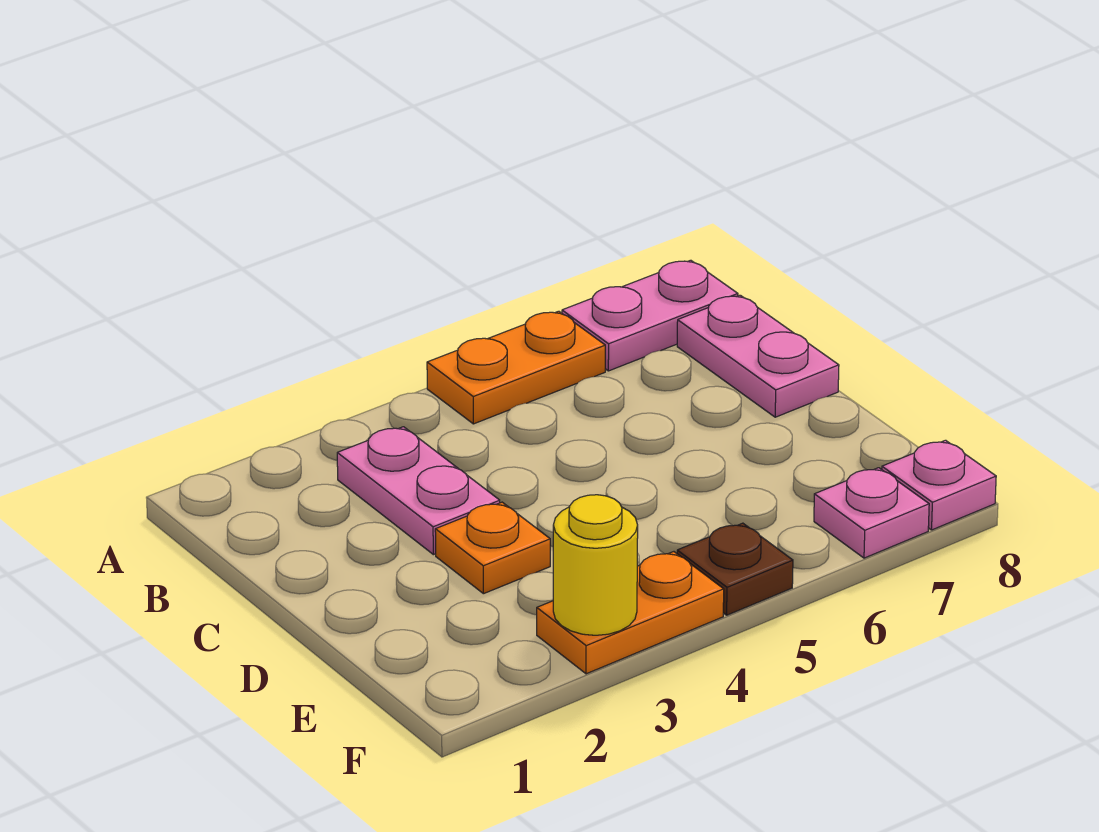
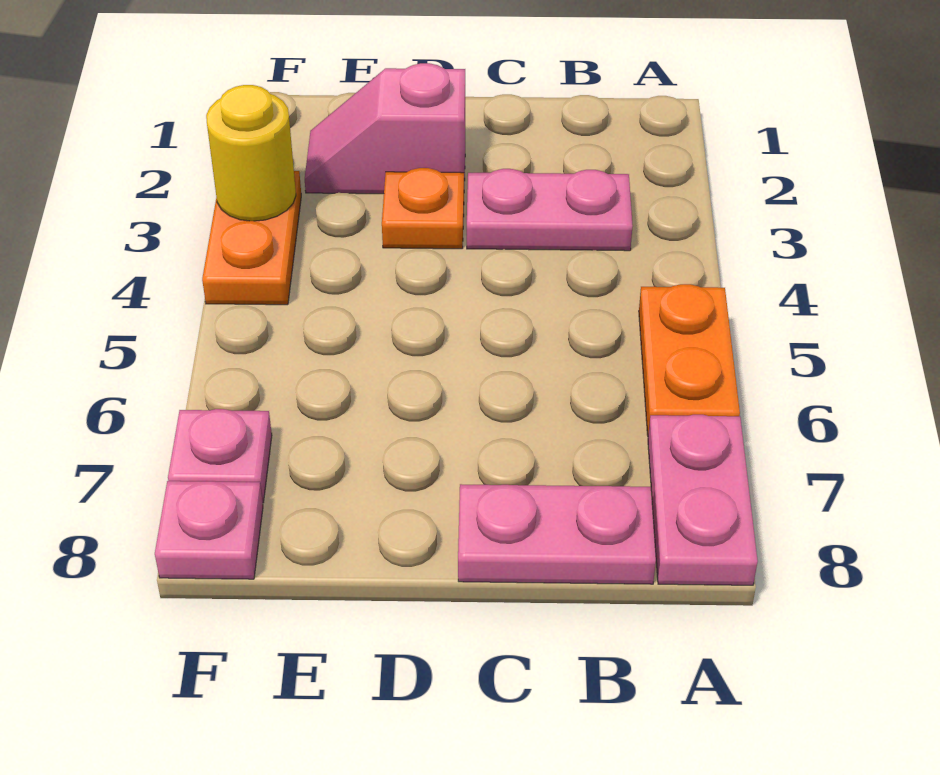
none -> pink slope D2:E2 level 1 top D
brown plate F5 level 1 -> none

